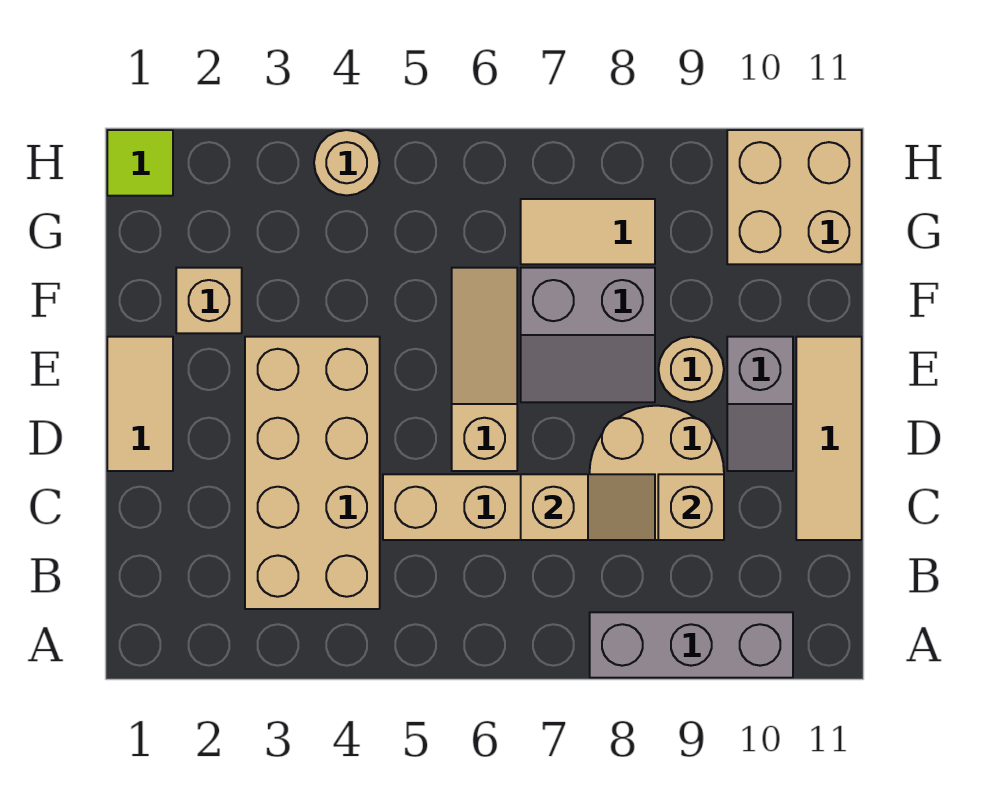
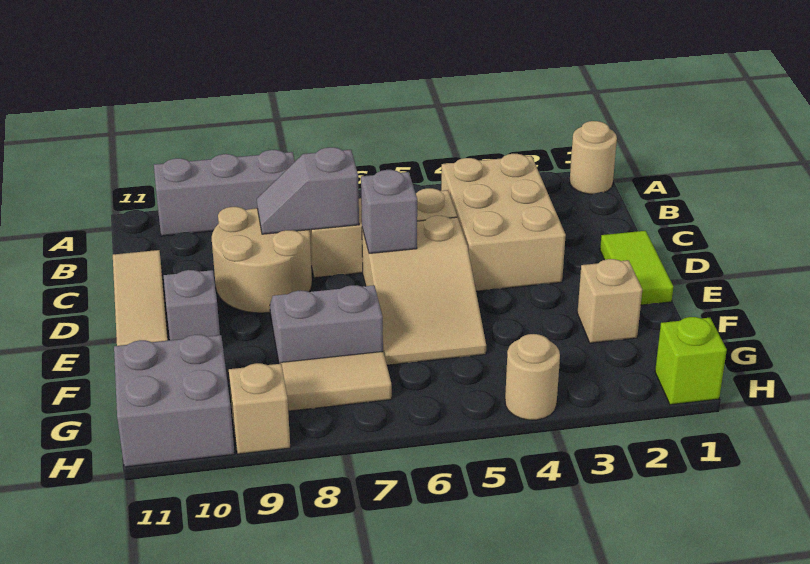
tan brick B3:E4 level 1 -> tan brick B3:D4 level 1
tan slope C7:C8 level 2 top 7 -> grey slope C7:C8 level 2 top 7
tan brick C9 level 2 -> tan brick H9 level 1
tan tile D1:E1 level 1 -> lime tile D1:E1 level 1
tan slope D6:F6 level 1 top D -> tan slope D5:F6 level 1 top D
none -> grey brick D6 level 2
tan round brick E9 level 1 -> tan round brick A1 level 1
tan brick G10:H11 level 1 -> grey brick G10:H11 level 1
lime tile H1 level 1 -> lime brick H1 level 1

